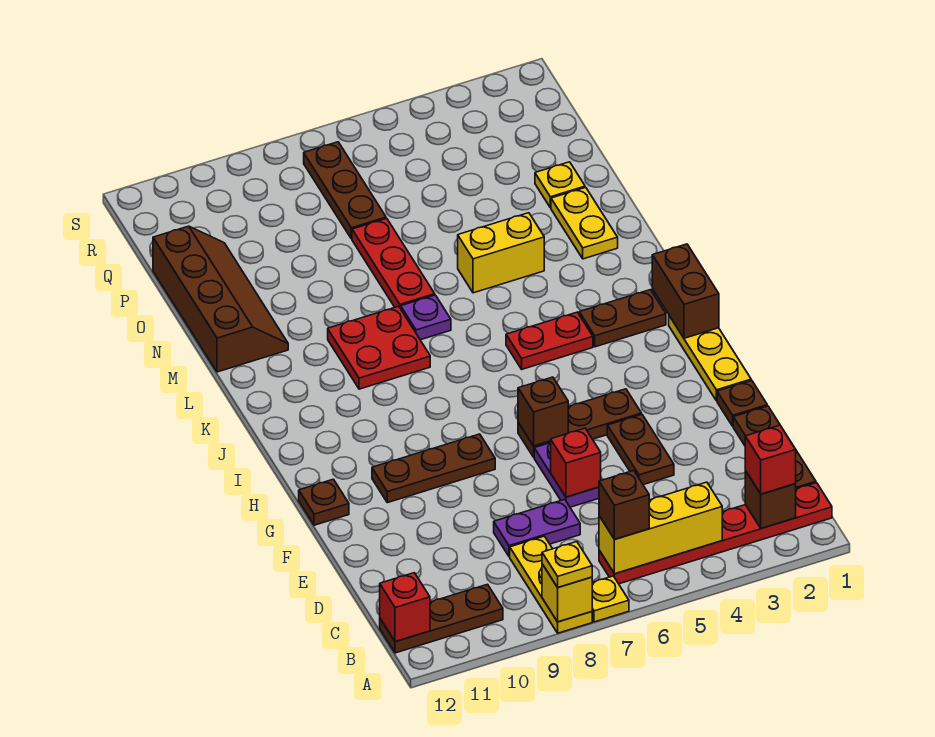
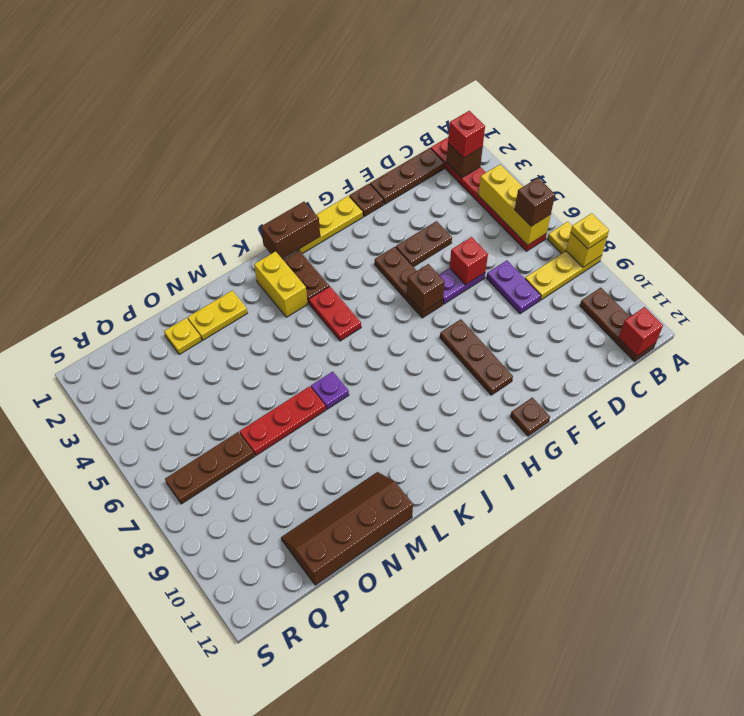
red plate K8:L9 level 1 -> none
yellow brick M4:M5 level 1 -> yellow brick K2:K3 level 1

